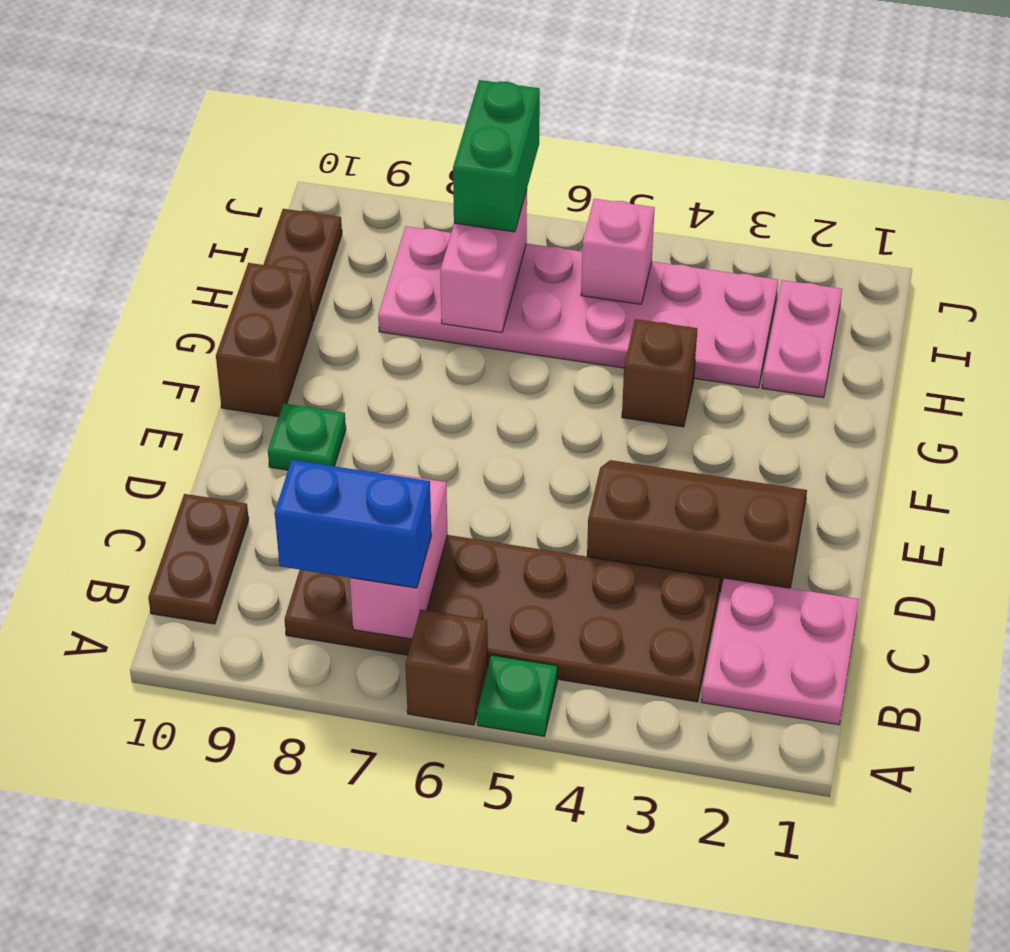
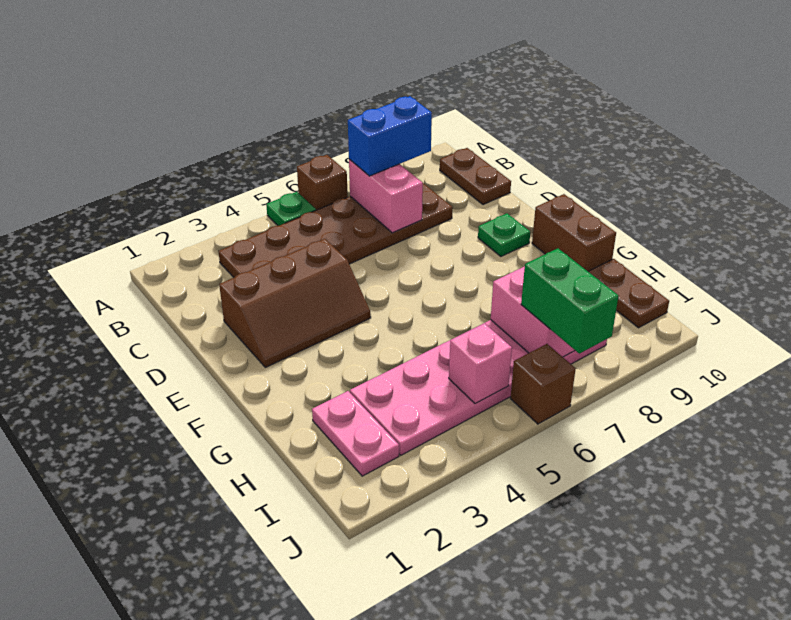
pink plate B1:C2 level 1 -> none
brown brick G4 level 1 -> brown brick J6 level 1

